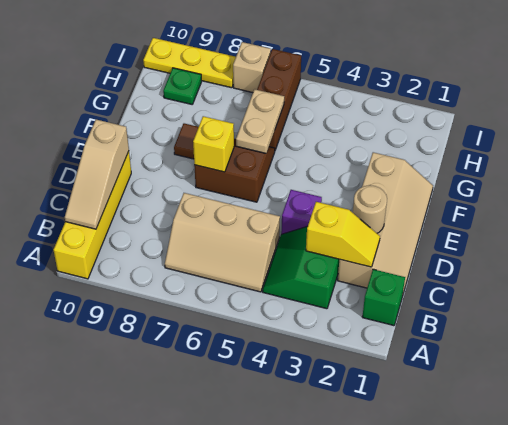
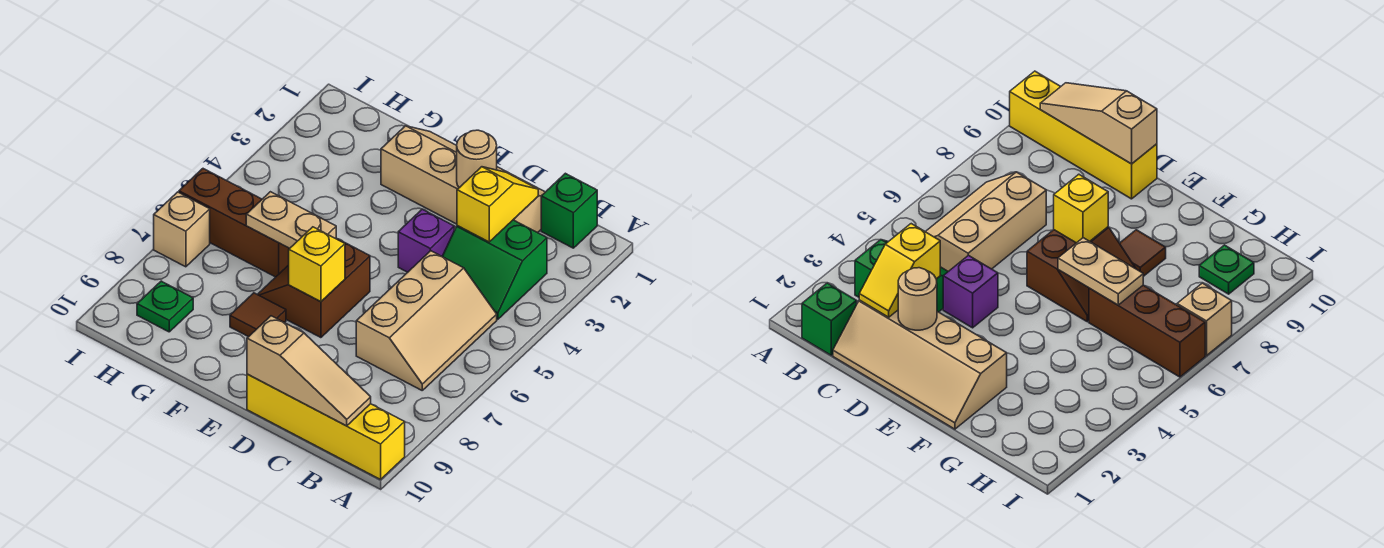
yellow plate I8:I10 level 1 -> none

